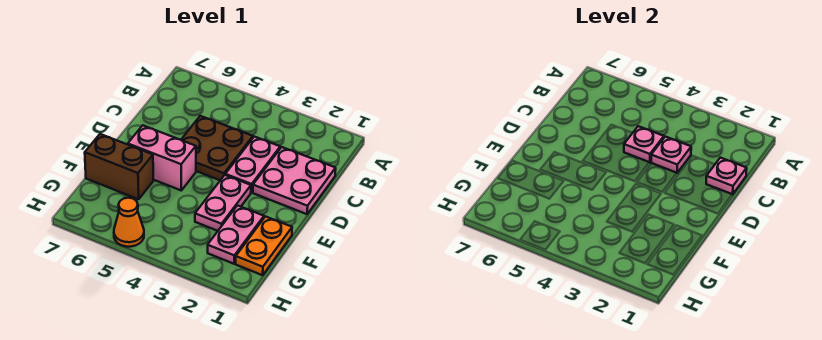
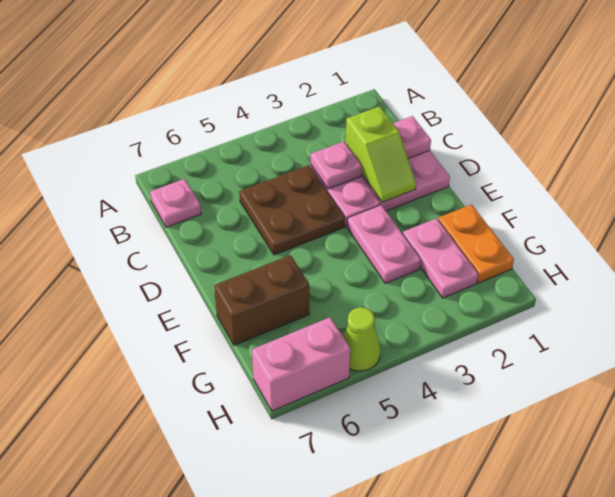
none -> lime slope C2:D2 level 2 top C
pink plate C4 level 2 -> pink plate B7 level 1
pink brick E5:E6 level 1 -> pink brick H6:H7 level 1
orange cone H5 level 1 -> lime cone H5 level 1

